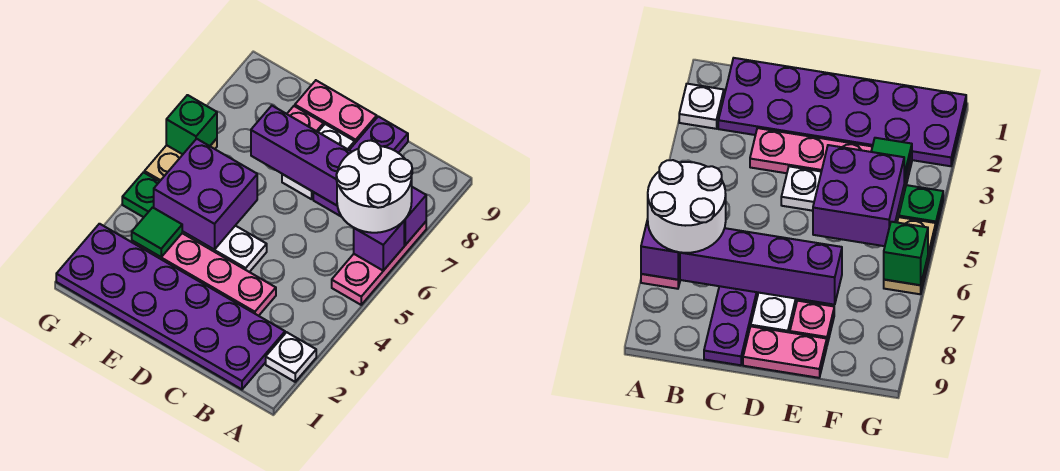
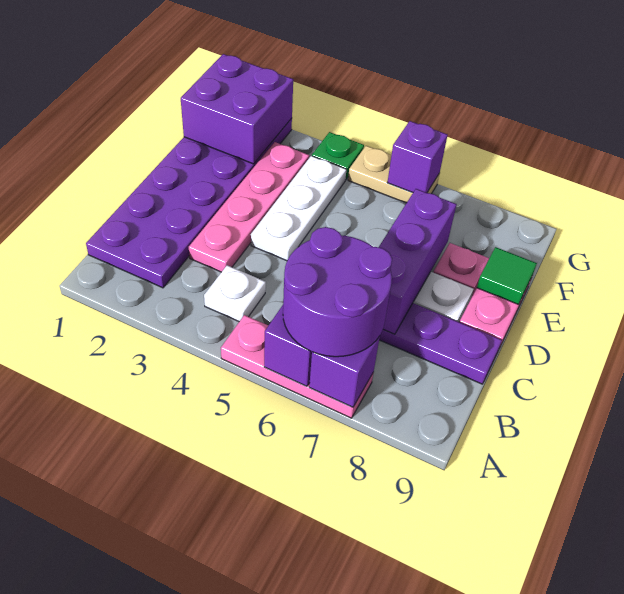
white plate A2 level 1 -> white plate B4 level 1
white round brick A6:B7 level 3 -> purple round brick A6:B7 level 3
purple brick B7:E7 level 2 -> purple brick C7:E7 level 2
purple brick E4:F5 level 2 -> purple brick F1:G2 level 2
green tile F3 level 2 -> green tile E9 level 2
green brick G6 level 2 -> purple brick G6 level 2

